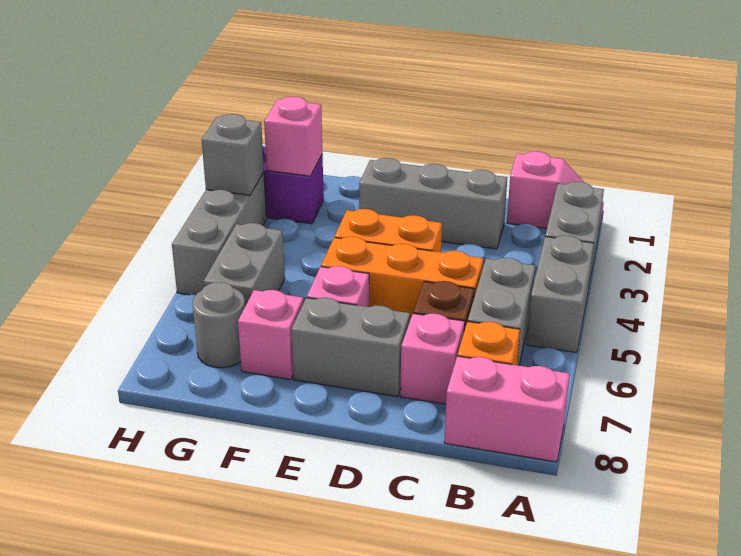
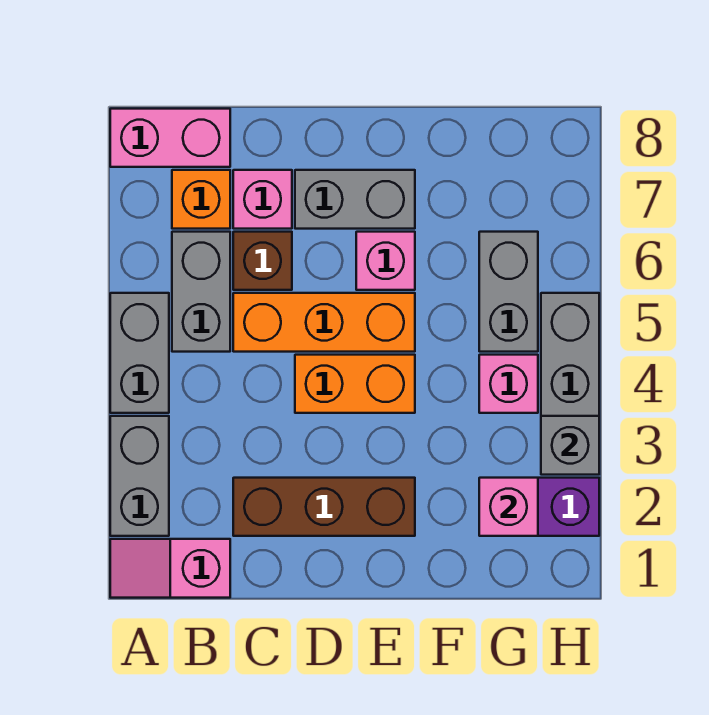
grey brick C2:E2 level 1 -> brown brick C2:E2 level 1
pink brick F7 level 1 -> pink brick G4 level 1
grey round brick G7 level 1 -> none

